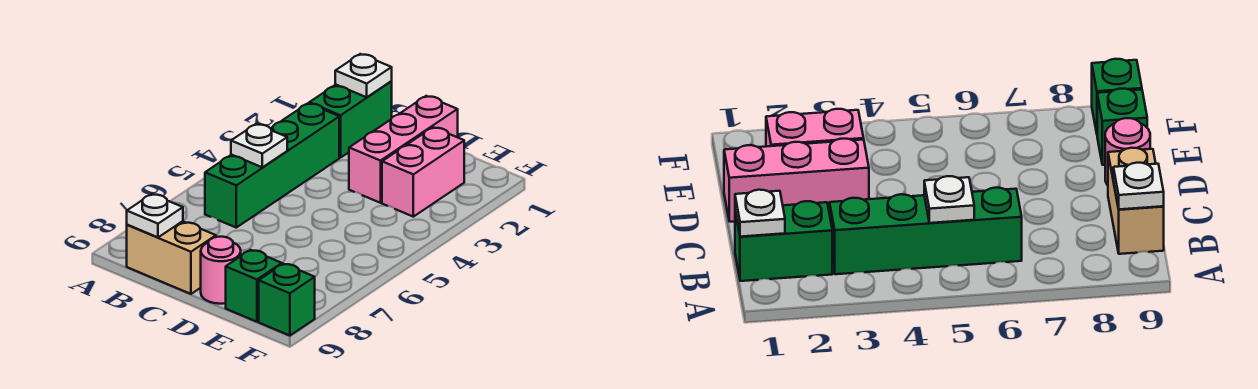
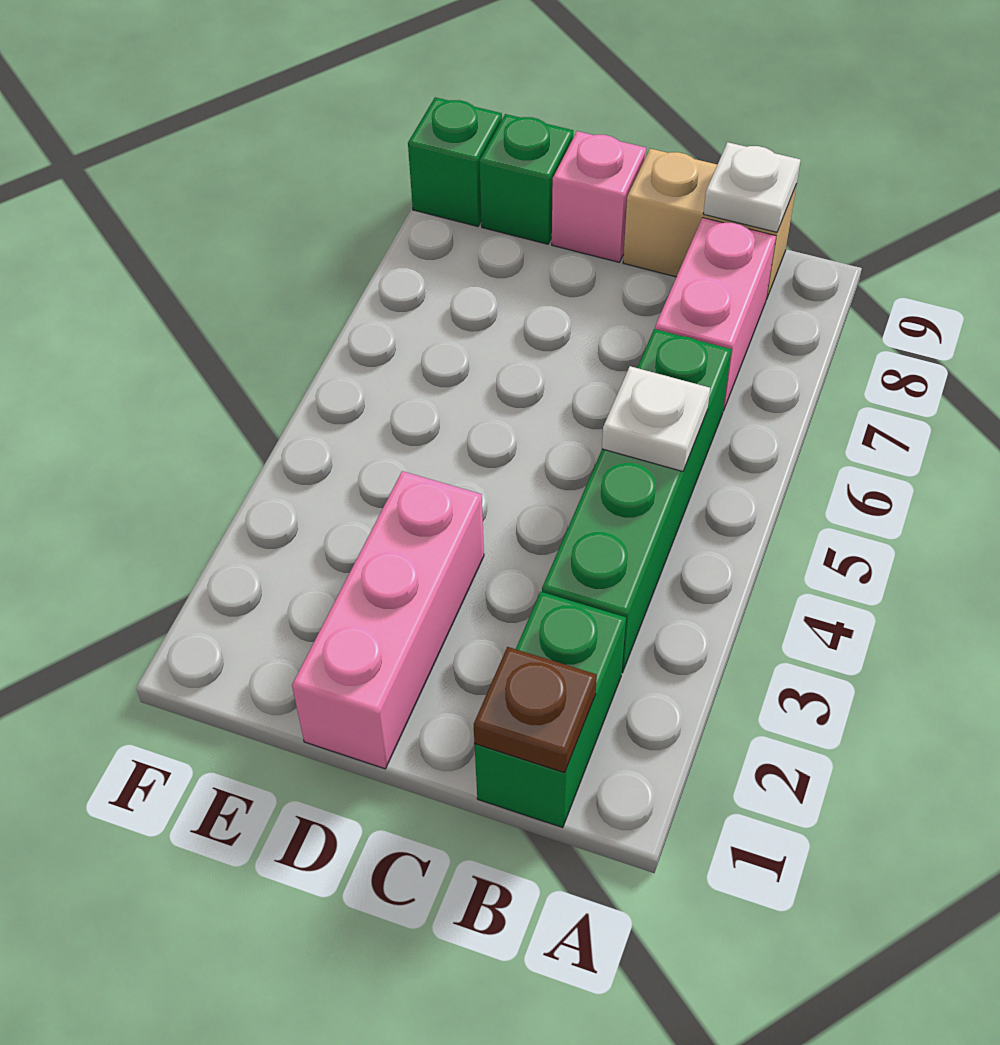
white plate B1 level 2 -> brown plate B1 level 2
pink round brick D9 level 1 -> pink brick D9 level 1
pink brick E2:E3 level 1 -> pink brick B7:B8 level 1

